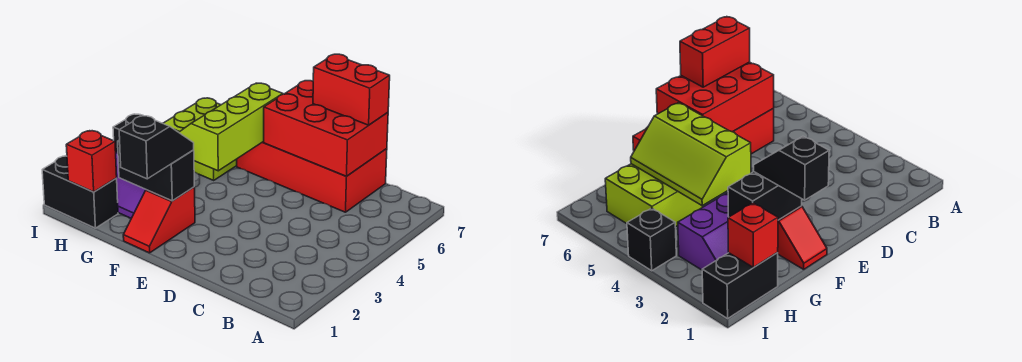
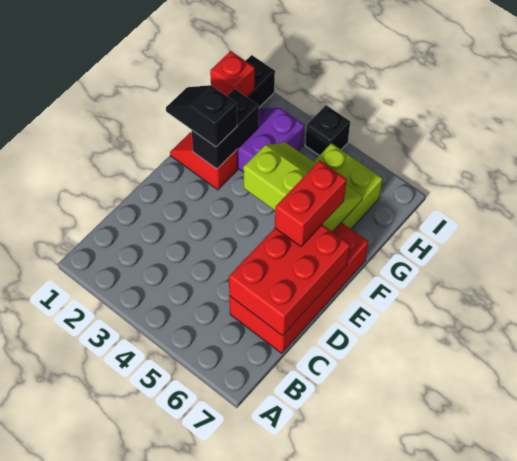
red brick C7:D7 level 3 -> red brick E6:F6 level 3
black slope F1:F2 level 3 top 1 -> black slope F1:F2 level 3 top 2

